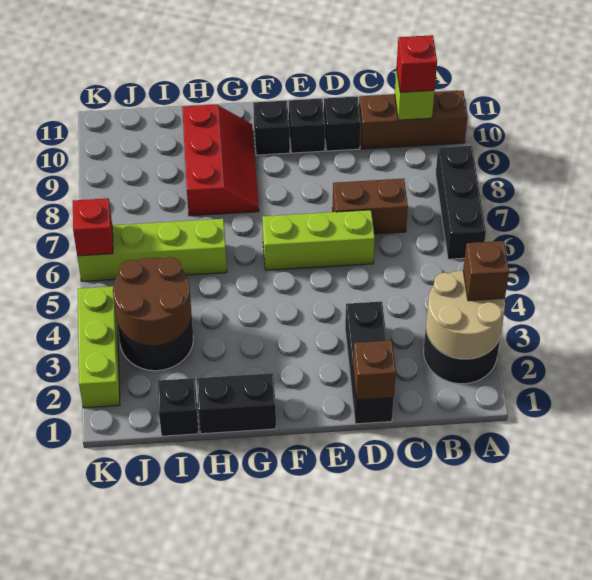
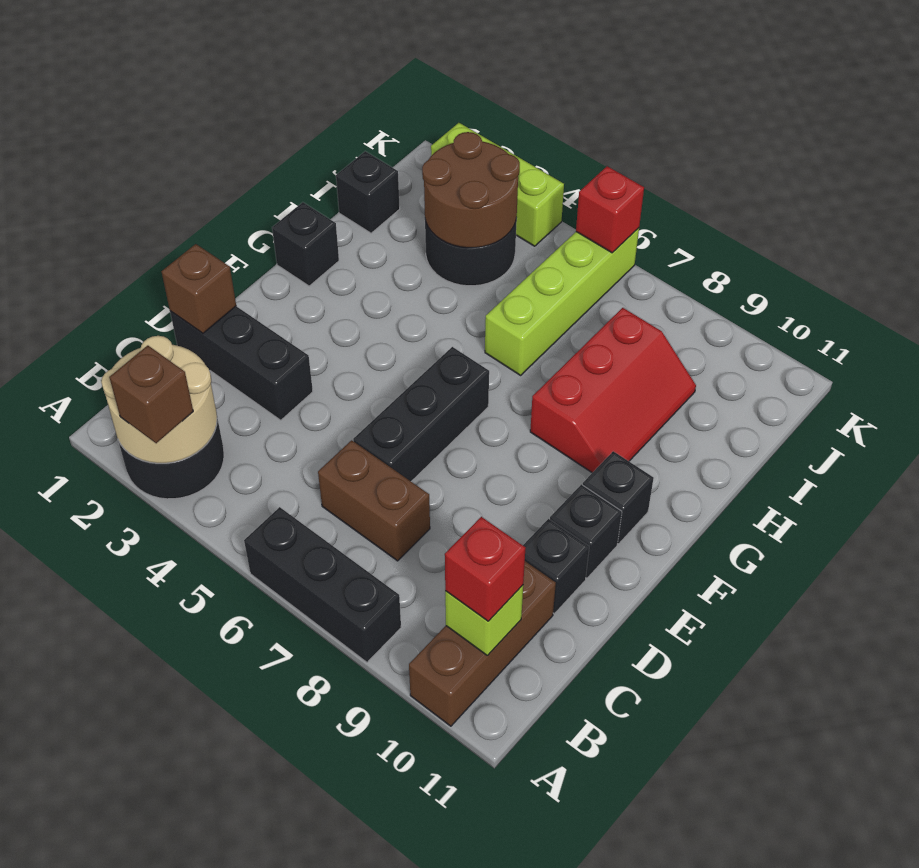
brown brick C7:D7 level 1 -> brown brick C6:C7 level 1
lime brick D6:F6 level 1 -> black brick D6:F6 level 1
black brick G1:H1 level 1 -> black brick G1 level 1
red slope G8:H10 level 1 top H -> red slope G8:I9 level 1 top 8

